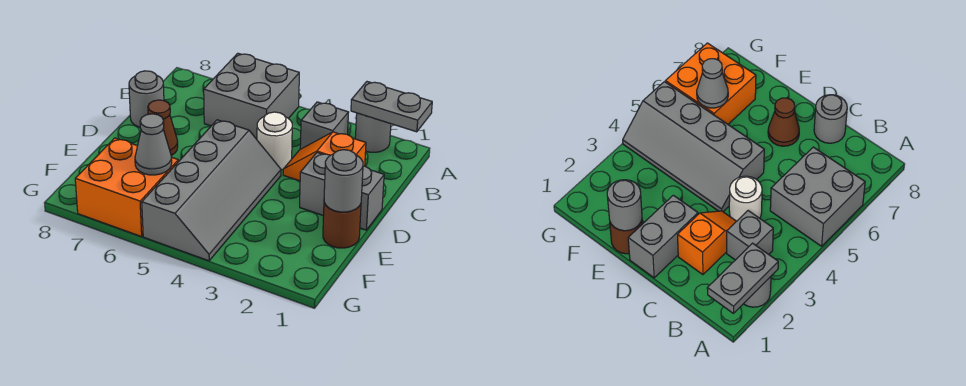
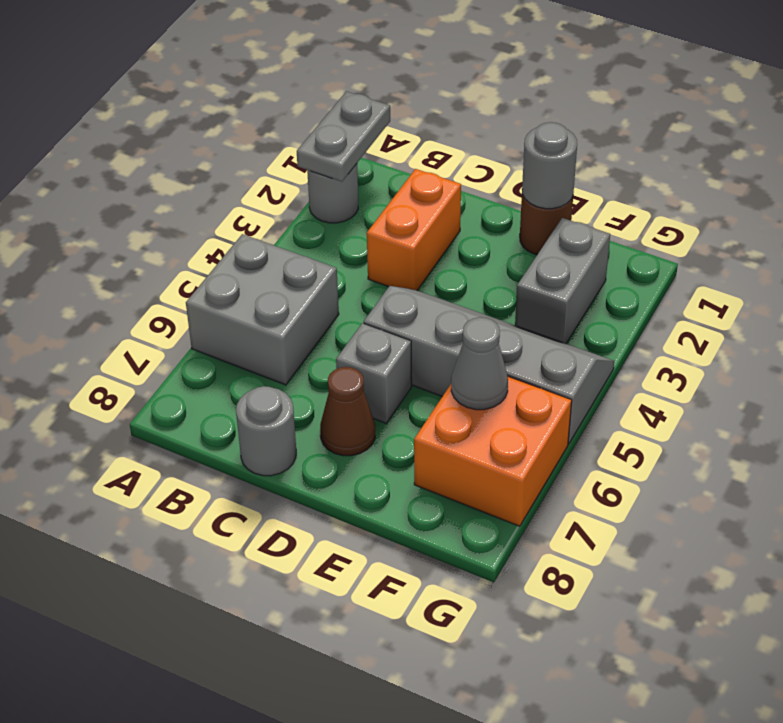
grey brick B3 level 1 -> grey brick D6 level 1
orange slope C2:C3 level 1 top 2 -> orange brick C2:C3 level 1
white round brick C4 level 1 -> none
grey brick D1:D2 level 1 -> grey brick F2:F3 level 1

